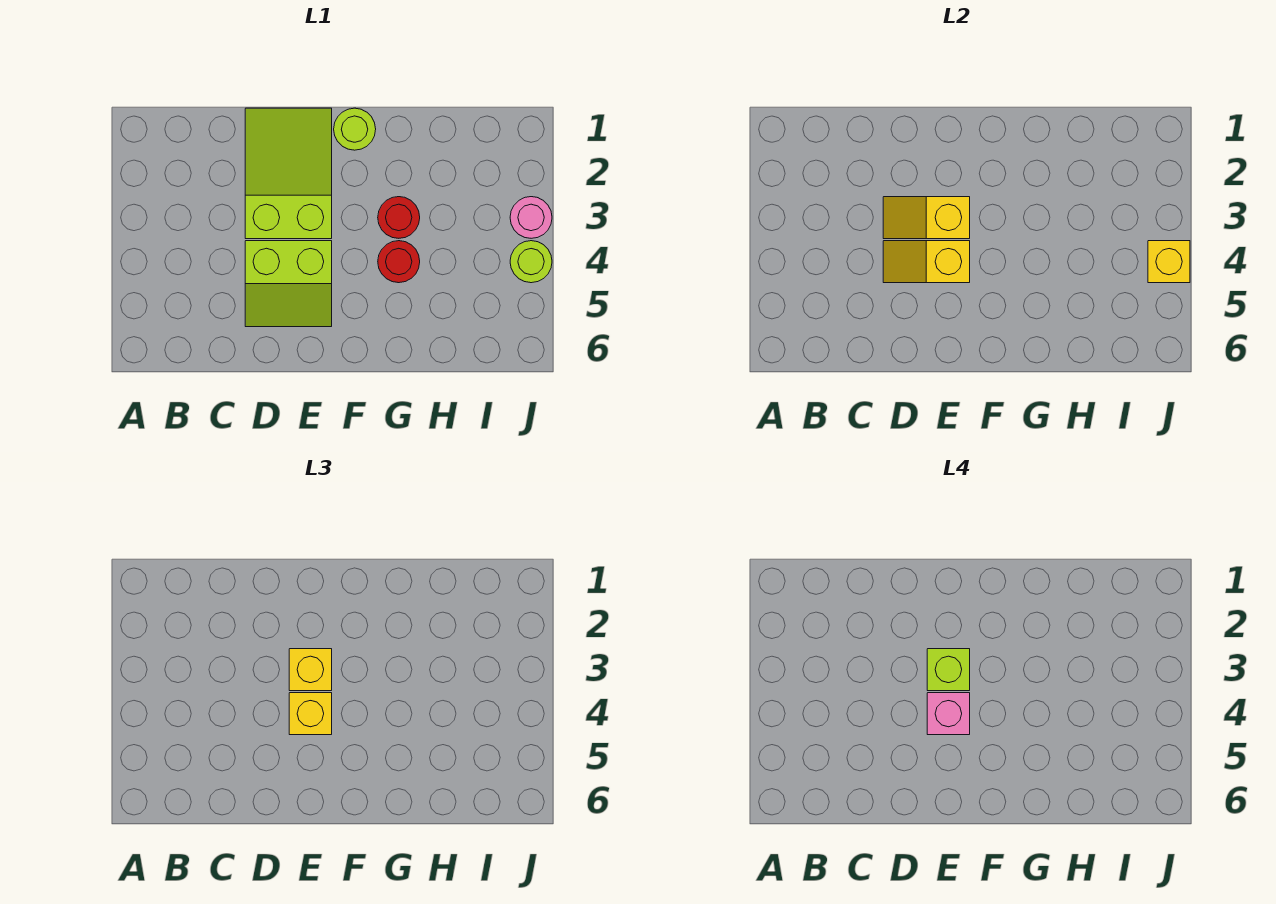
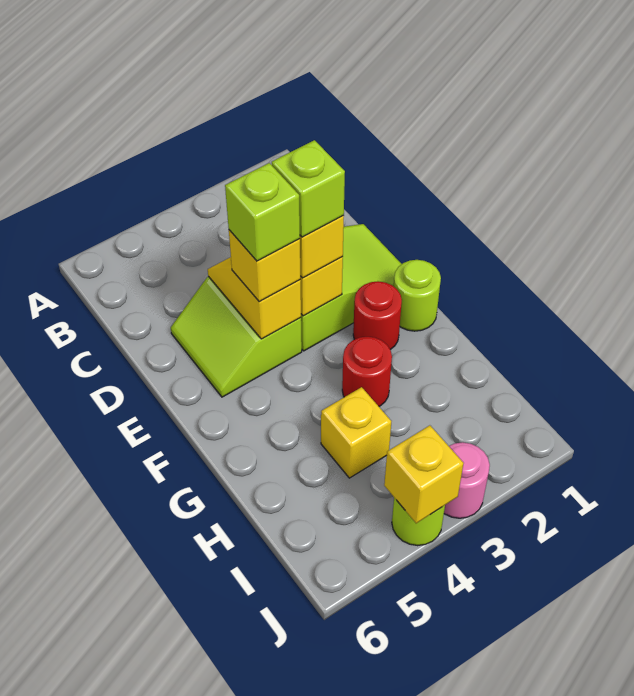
pink brick E4 level 4 -> lime brick E4 level 4
red round brick G4 level 1 -> red round brick F2 level 1
none -> yellow brick H4 level 1

